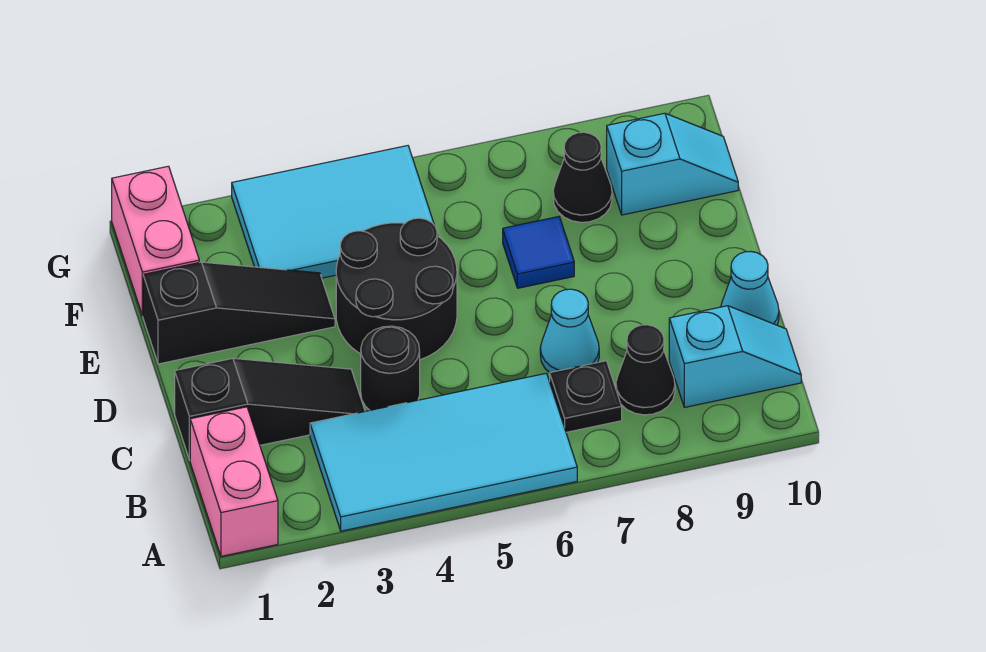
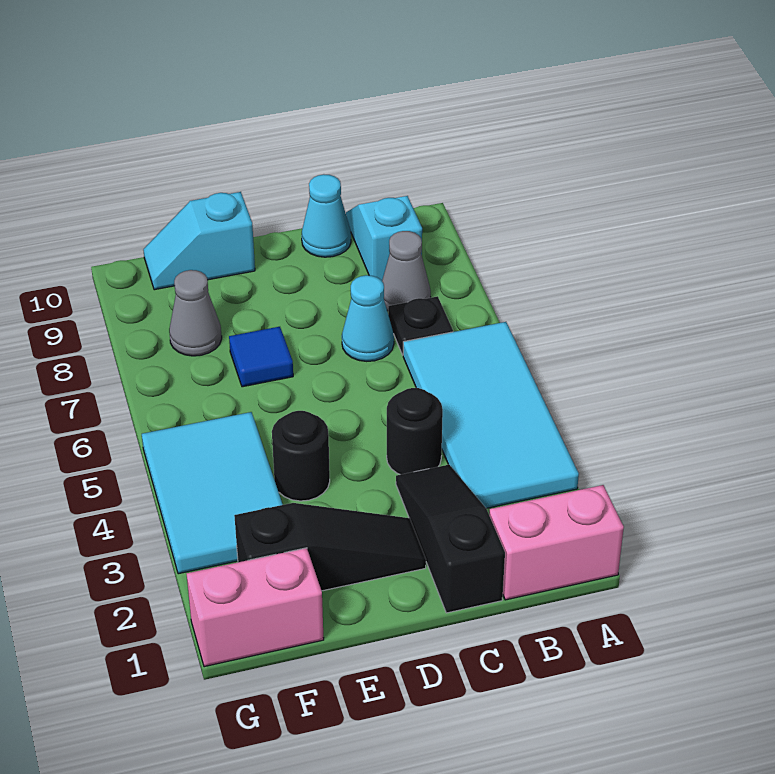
black cone B8 level 1 -> grey cone B8 level 1
black round brick D4:E5 level 1 -> black round brick E4 level 1
black slope E1:E3 level 1 top 1 -> black slope D2:F2 level 1 top F
black cone F8 level 1 -> grey cone F8 level 1
cyan slope F9:F10 level 1 top 9 -> cyan slope E10:F10 level 1 top E

